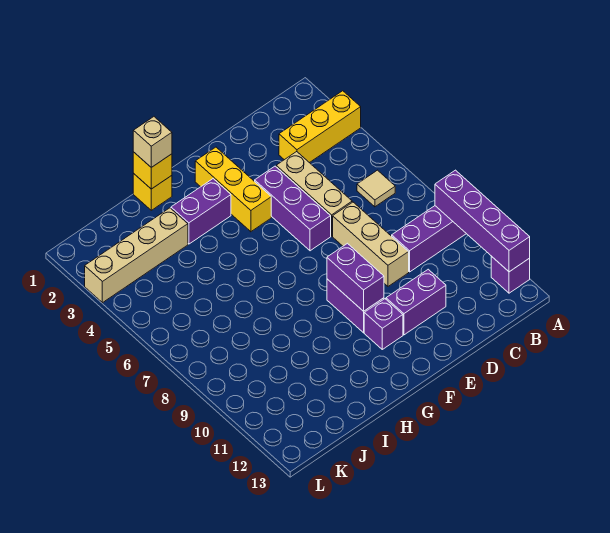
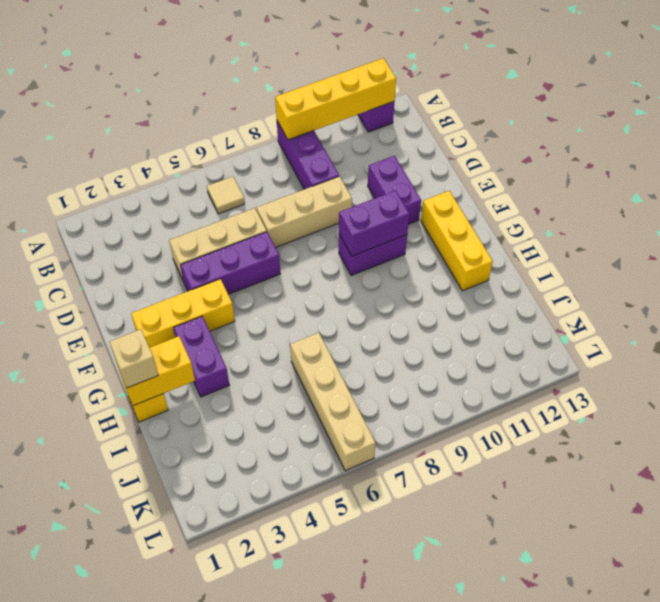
yellow brick A3:C3 level 1 -> yellow brick F12:H12 level 1
purple brick A9:A12 level 2 -> yellow brick A9:A12 level 2
purple brick F11 level 1 -> none
yellow brick H1 level 2 -> yellow brick H1:H2 level 2
tan brick I3:L3 level 1 -> tan brick I6:L6 level 1

